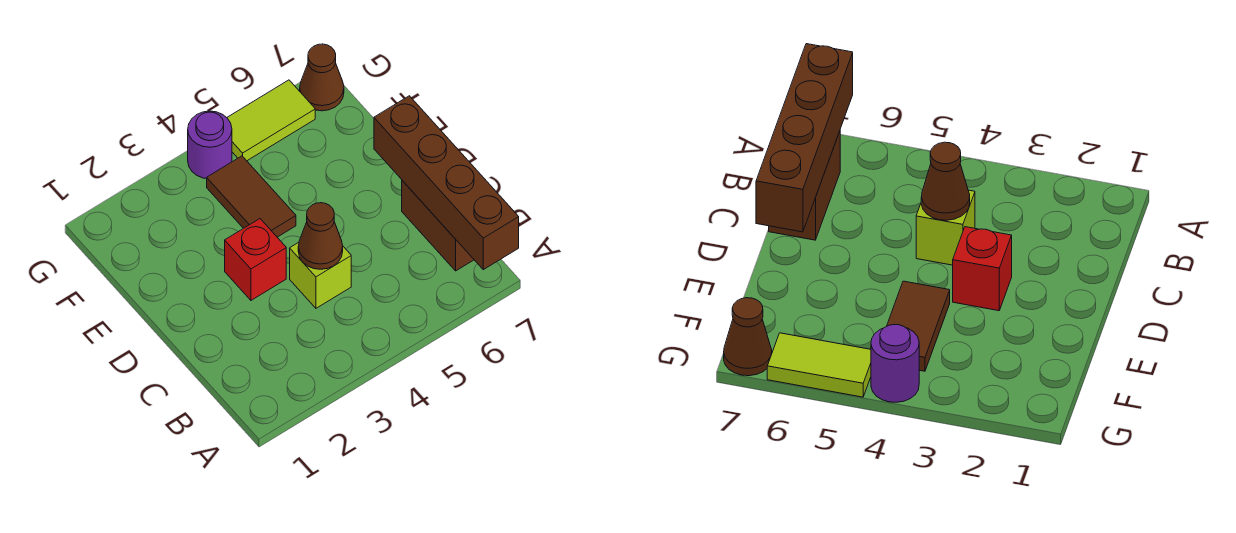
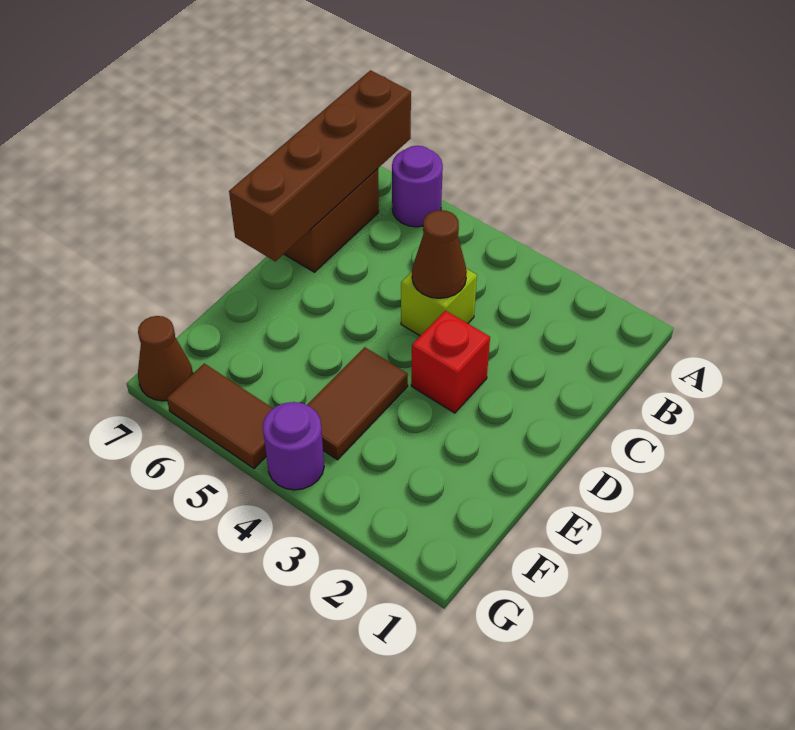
none -> purple round brick A6 level 1
lime tile G5:G6 level 1 -> brown tile G5:G6 level 1

